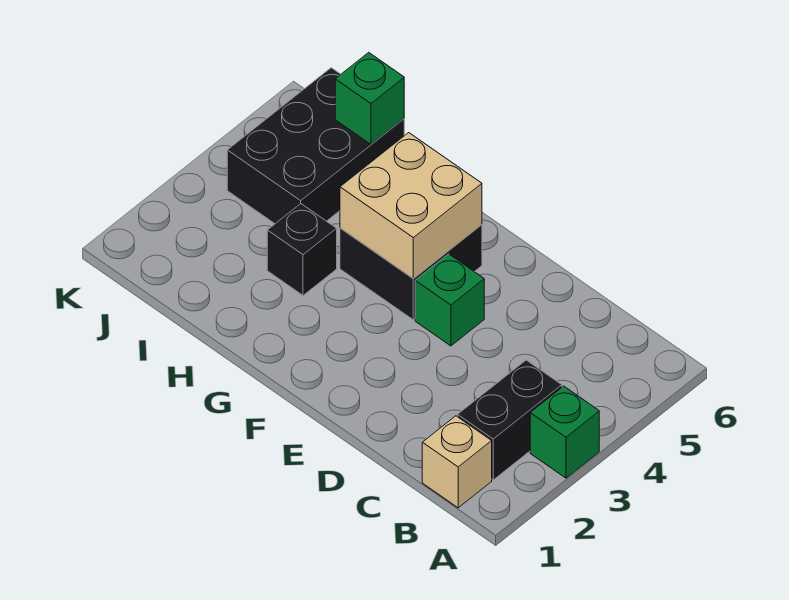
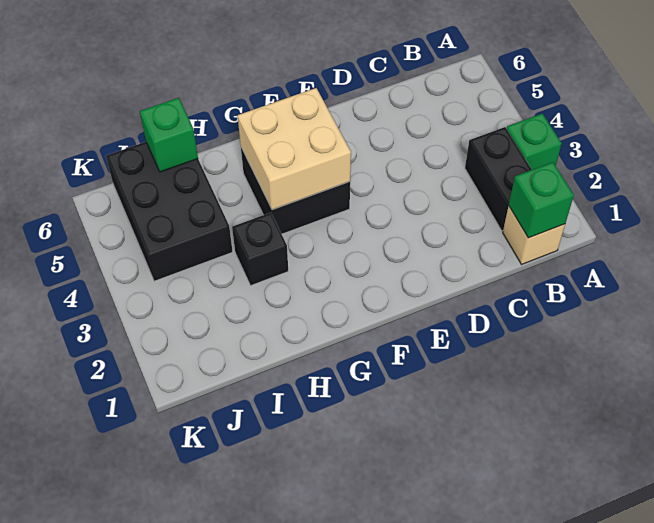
green brick E4 level 1 -> green brick B1 level 2

